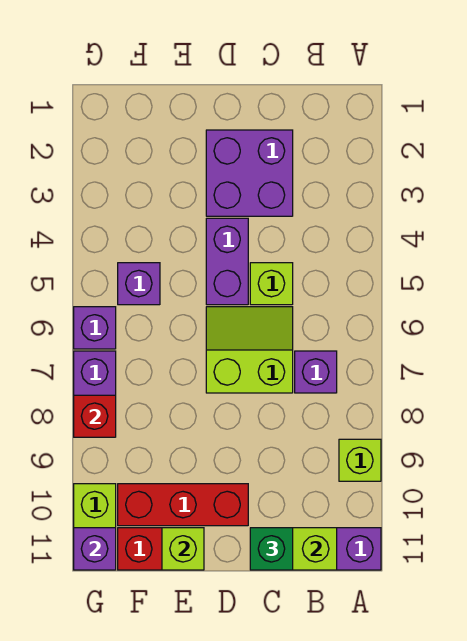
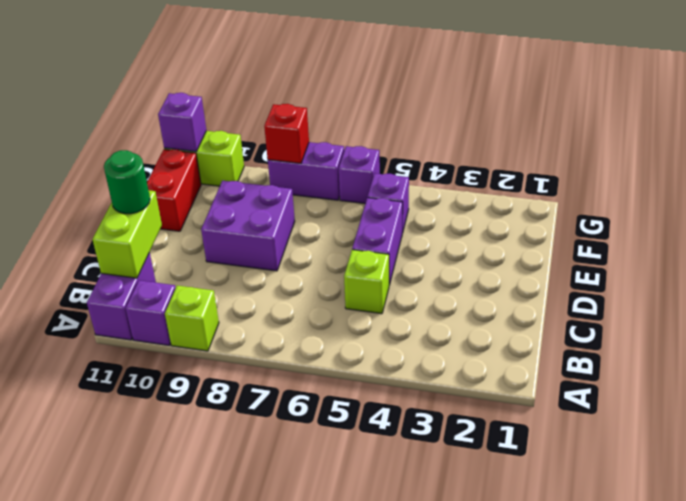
purple brick B7 level 1 -> purple brick A10 level 1
purple brick C2:D3 level 1 -> purple brick D8:E9 level 1
lime slope C6:D7 level 1 top 7 -> none
green brick C11 level 3 -> green round brick C11 level 3
purple brick D4:D5 level 1 -> purple brick D5:E5 level 1
red brick D10:F10 level 1 -> none
lime brick E11 level 2 -> none

